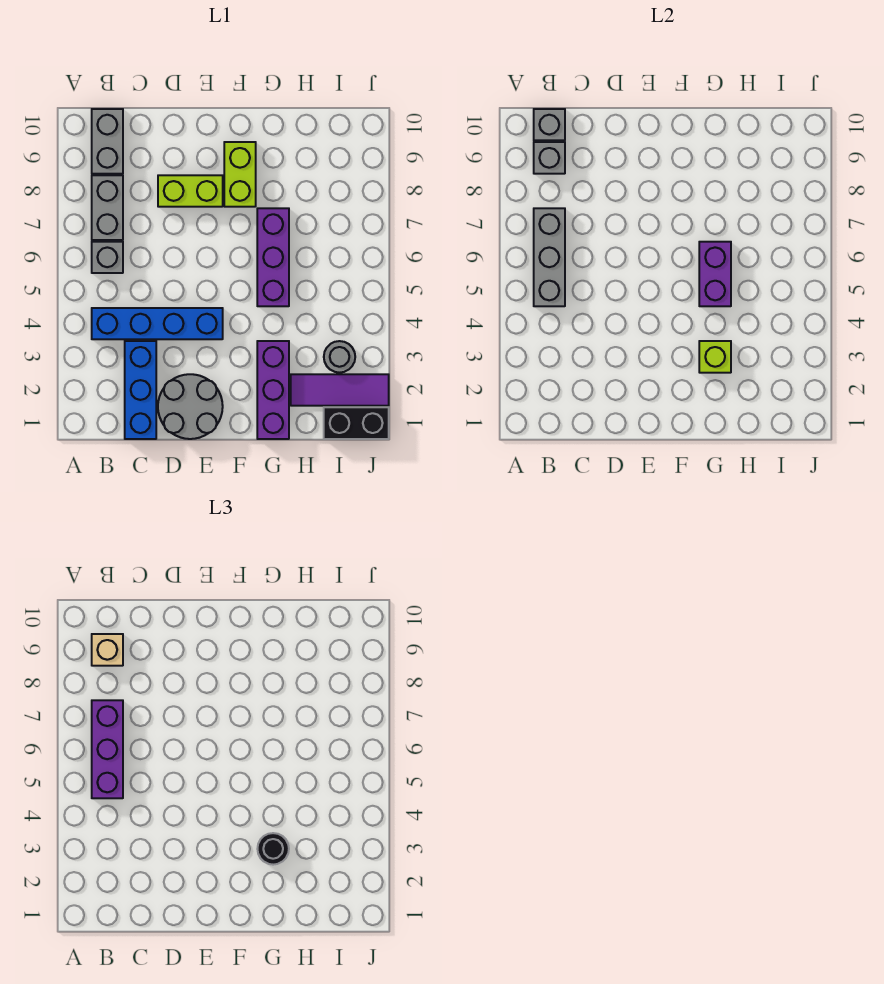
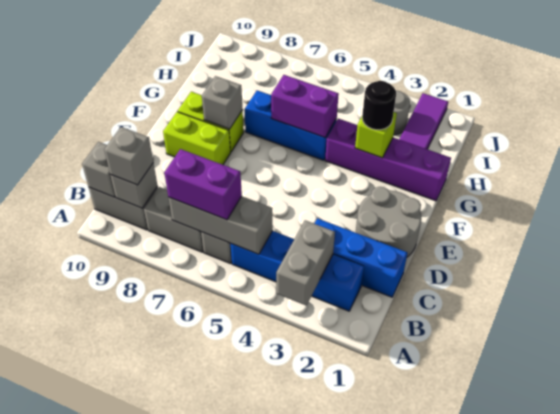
none -> grey brick A3:B3 level 2
blue brick B4:E4 level 1 -> blue brick B2:B5 level 1
purple brick B5:B7 level 3 -> purple brick B6:B7 level 3
tan brick B9 level 3 -> grey brick B9 level 3
lime brick D8:E8 level 1 -> lime brick E8:E9 level 1
none -> grey brick F8 level 2
purple brick G1:G3 level 1 -> purple brick G1:G4 level 1
purple brick G5:G7 level 1 -> blue brick G5:G7 level 1
black brick I1:J1 level 1 -> none

